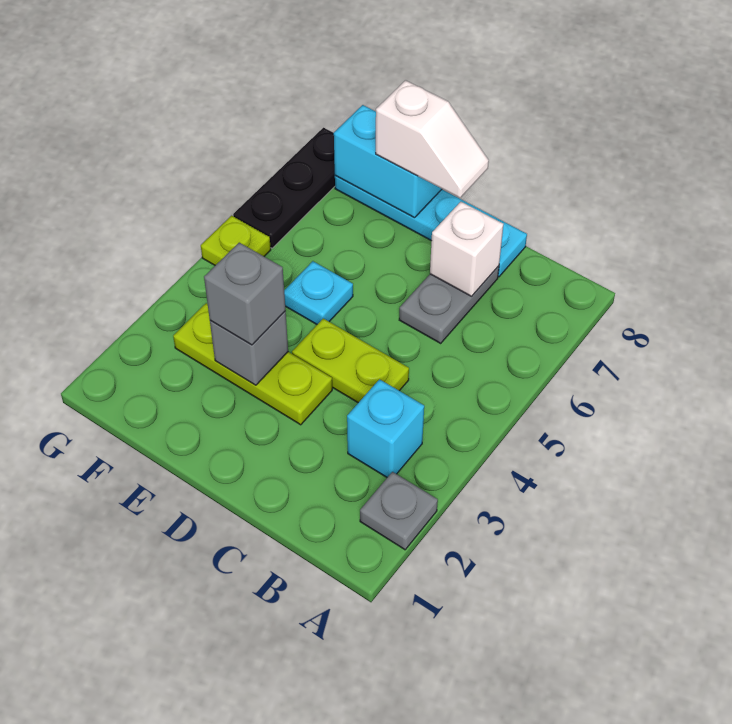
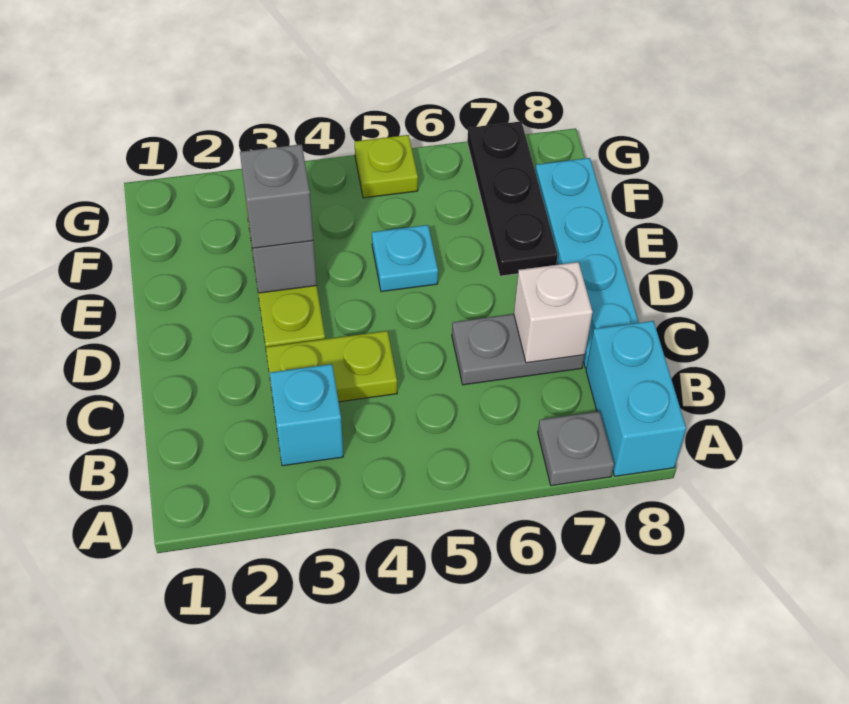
grey plate A2 level 1 -> grey plate A7 level 1
lime plate C4:D4 level 1 -> lime plate C3:C4 level 1
white slope D8:E8 level 3 top E -> none
cyan brick E8:F8 level 2 -> cyan brick A8:B8 level 1
black plate G6:G8 level 1 -> black plate E7:G7 level 1

